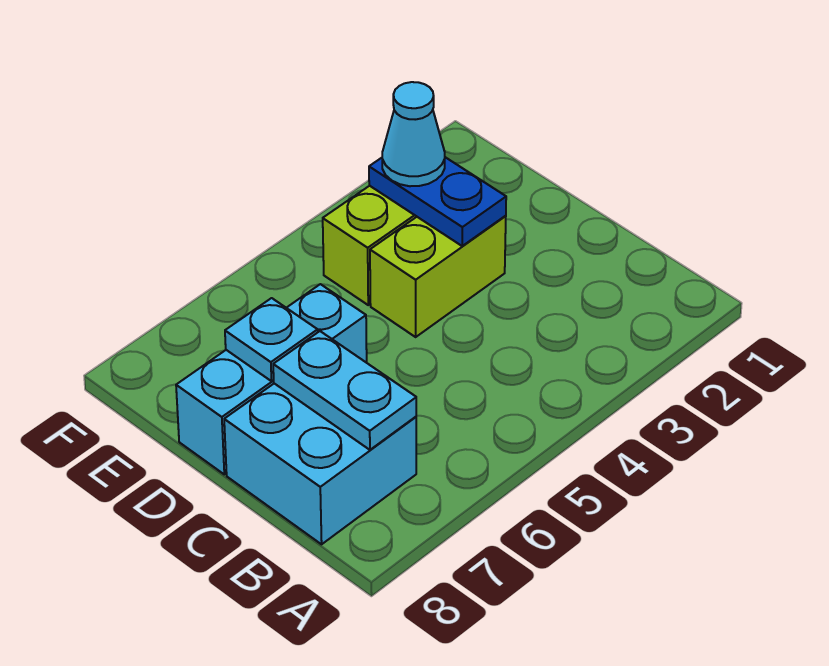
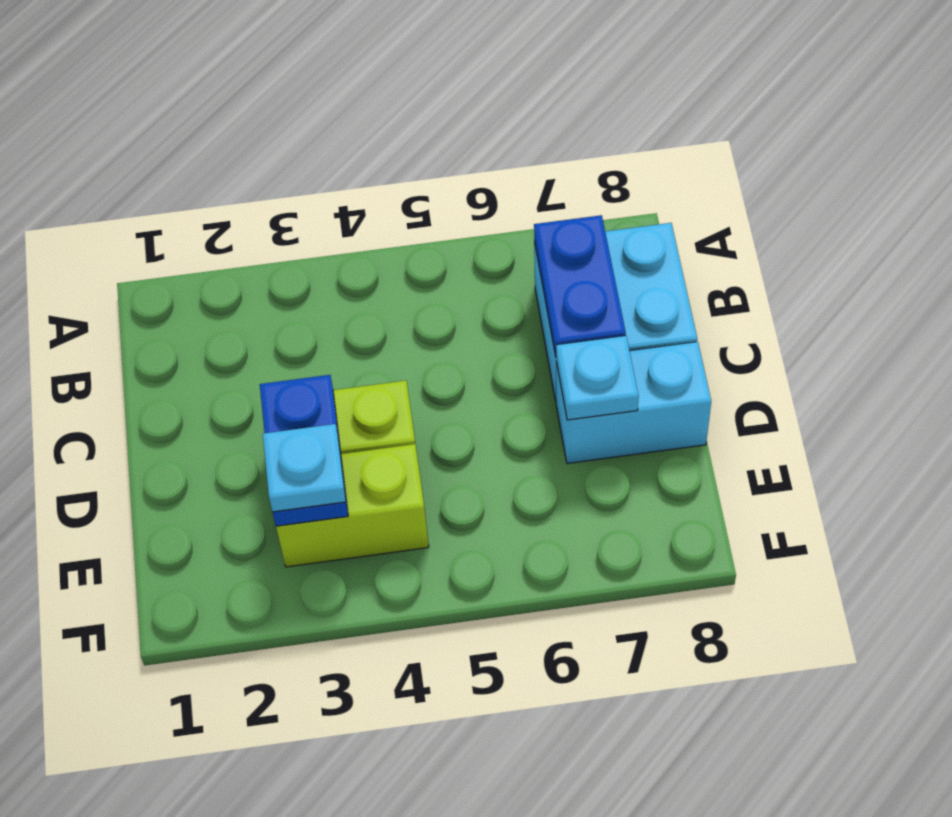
cyan plate B7:C7 level 2 -> blue plate B7:C7 level 2
cyan brick D6:D8 level 1 -> cyan brick D7:D8 level 1
cyan cone E3 level 3 -> cyan plate E3 level 3

